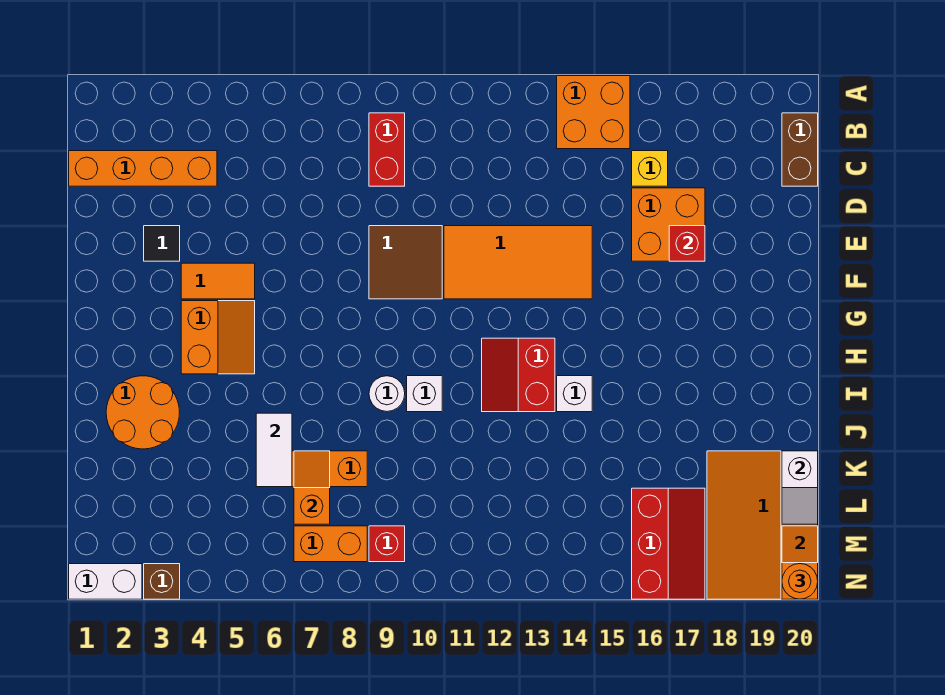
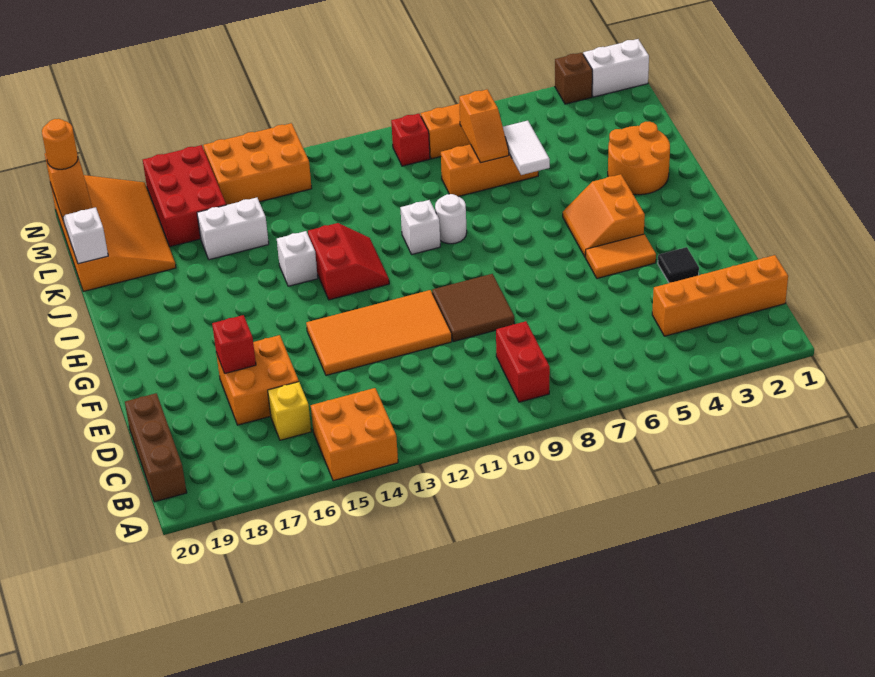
brown brick B20:C20 level 1 -> brown brick B20:D20 level 1
none -> white brick K15:K16 level 1
red slope L16:N17 level 1 top 16 -> red brick L16:N17 level 1
none -> orange brick M13:N15 level 1

